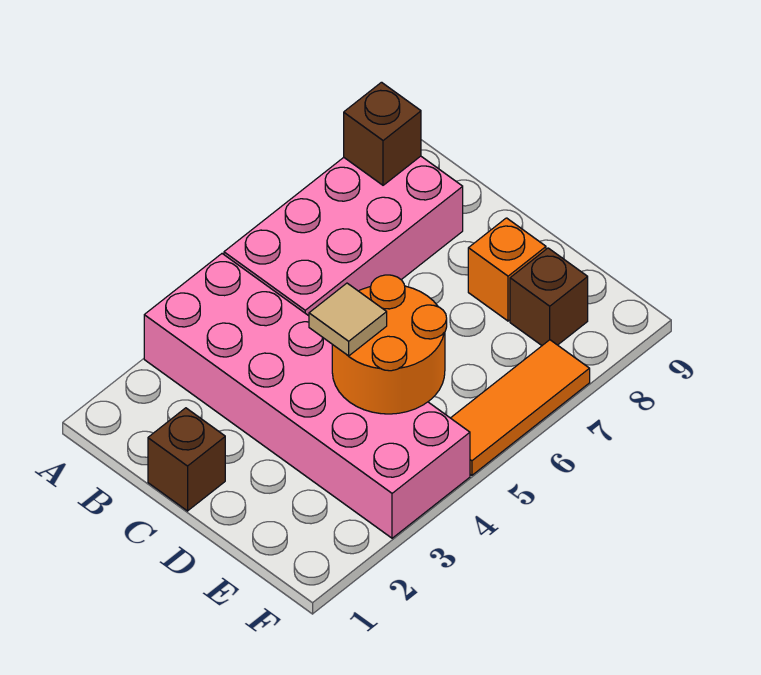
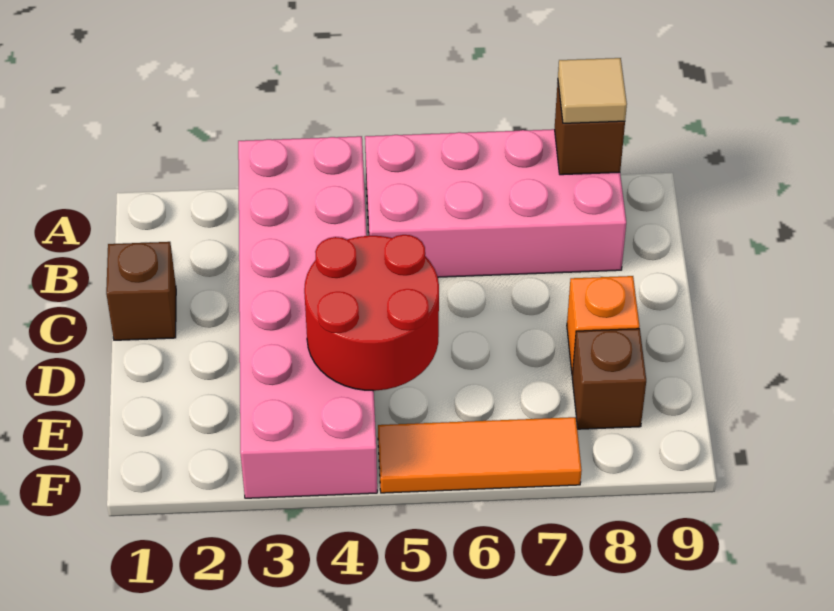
orange round brick D4:E5 level 2 -> red round brick D4:E5 level 2
tan tile D4 level 3 -> tan tile A8 level 3

